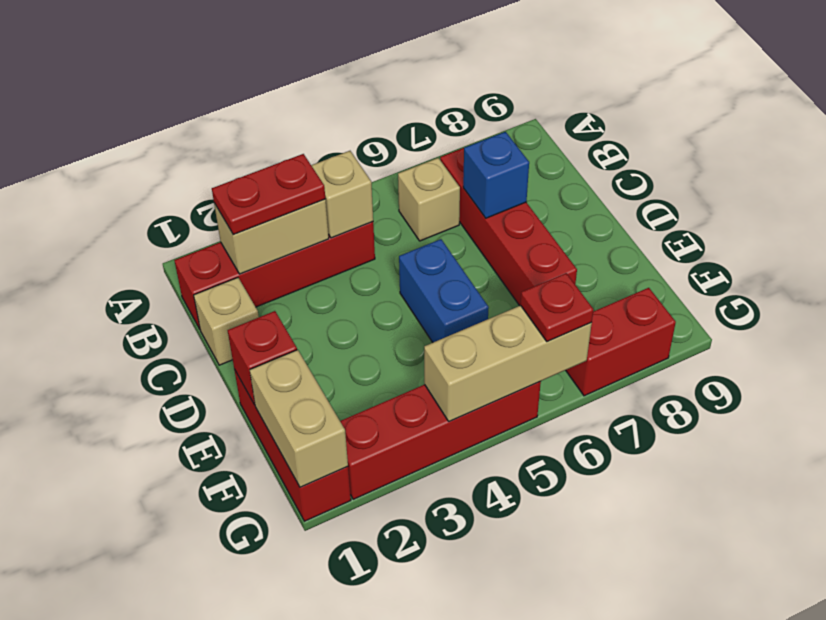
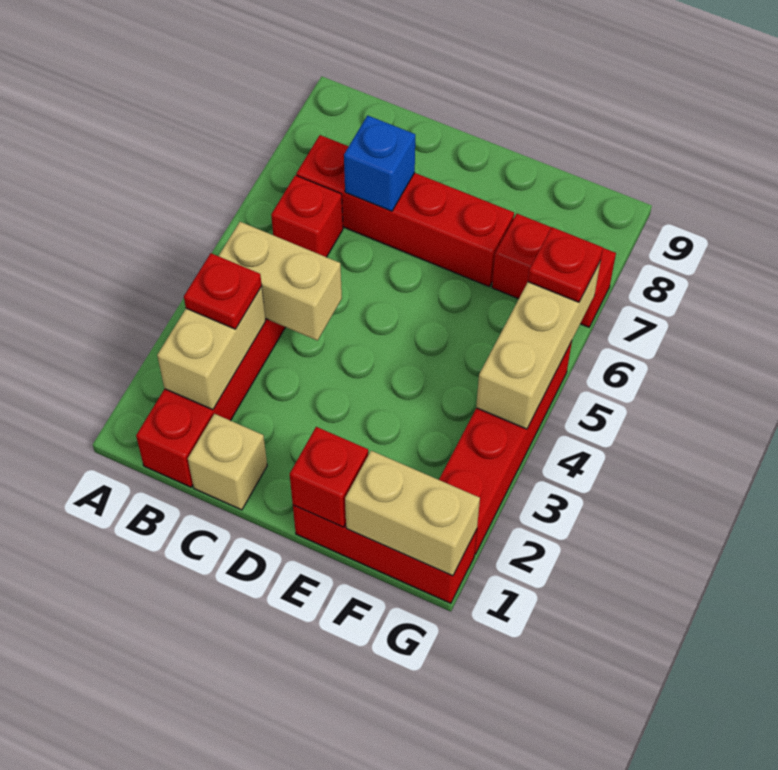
red plate B2:B3 level 3 -> red plate B3 level 3
tan brick B4 level 2 -> tan brick B4:C4 level 2
tan brick B6 level 1 -> red brick B6 level 1
blue brick D5:E5 level 1 -> none
red brick G7:G8 level 1 -> red brick F7:G7 level 1

